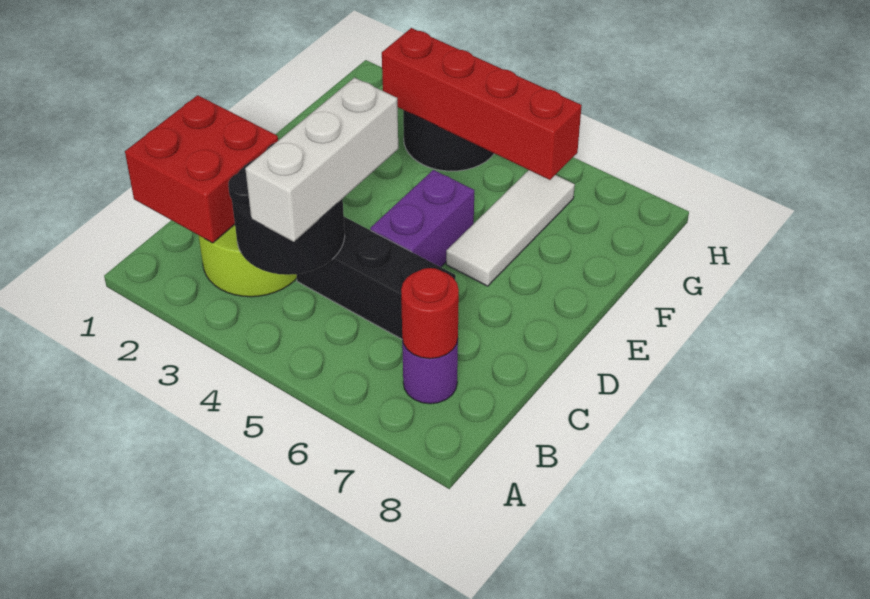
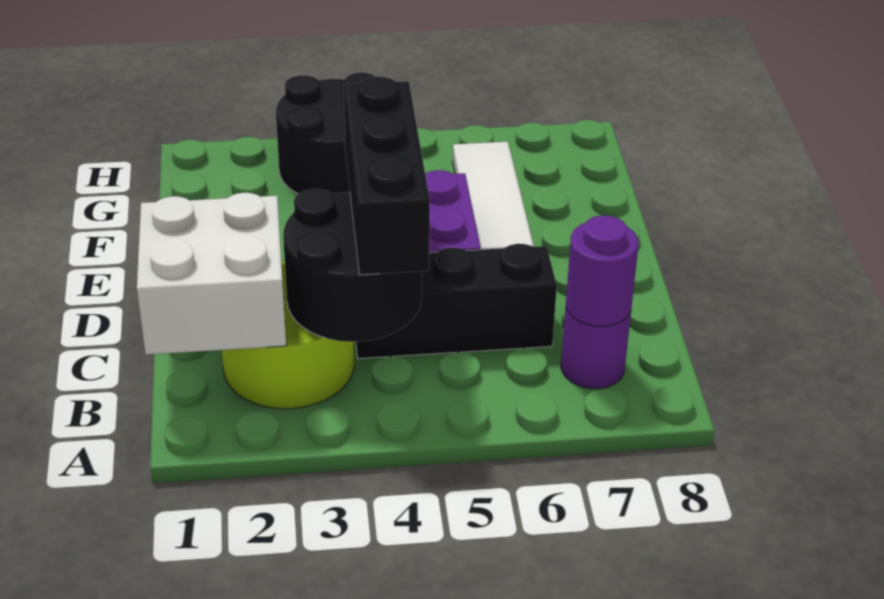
red brick B1:C2 level 2 -> white brick B1:C2 level 2
white brick B4:D4 level 3 -> black brick B4:D4 level 3
red round brick B7 level 2 -> purple round brick B7 level 2
red brick G3:G6 level 2 -> none

